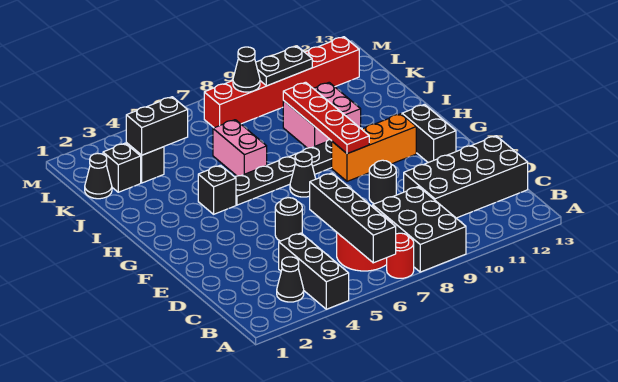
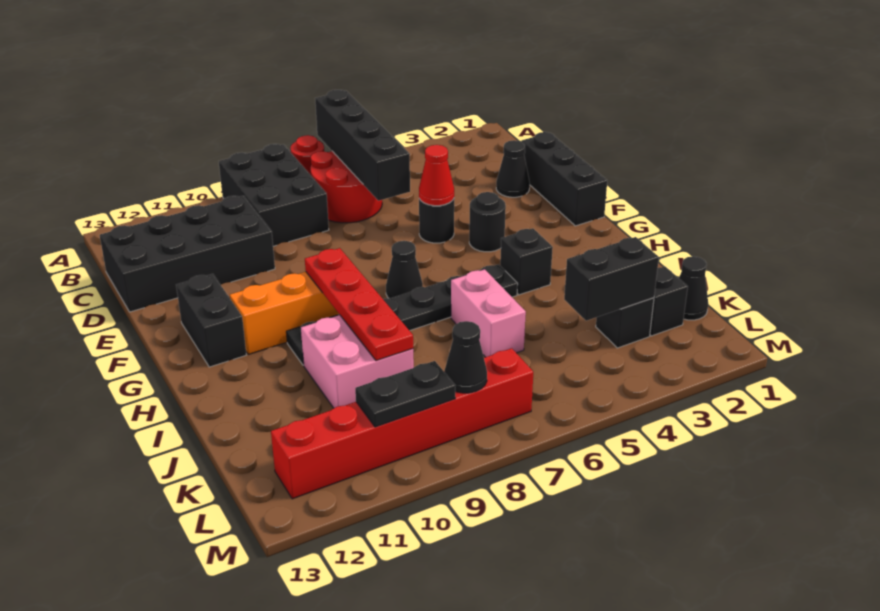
black brick A4:C4 level 1 -> black brick D1:F1 level 1
black cone B3 level 1 -> black cone D2 level 1
none -> red cone E5 level 2
black round brick E9 level 1 -> black round brick F4 level 1

